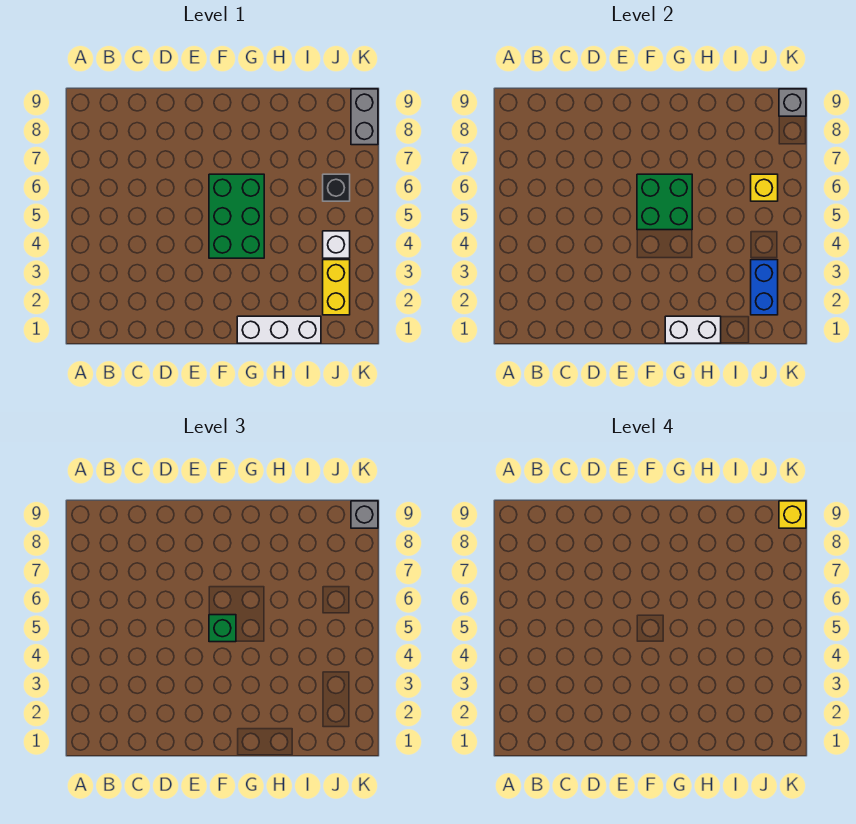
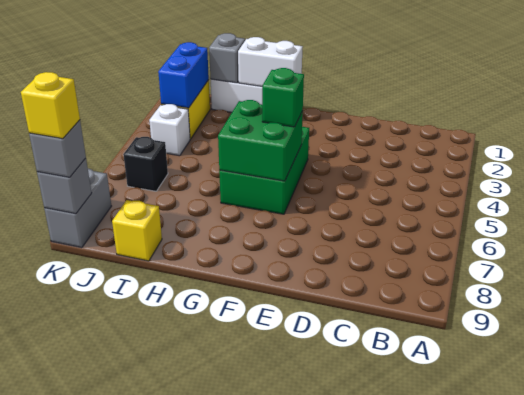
none -> grey brick I1 level 2
yellow brick J6 level 2 -> yellow brick I9 level 1

